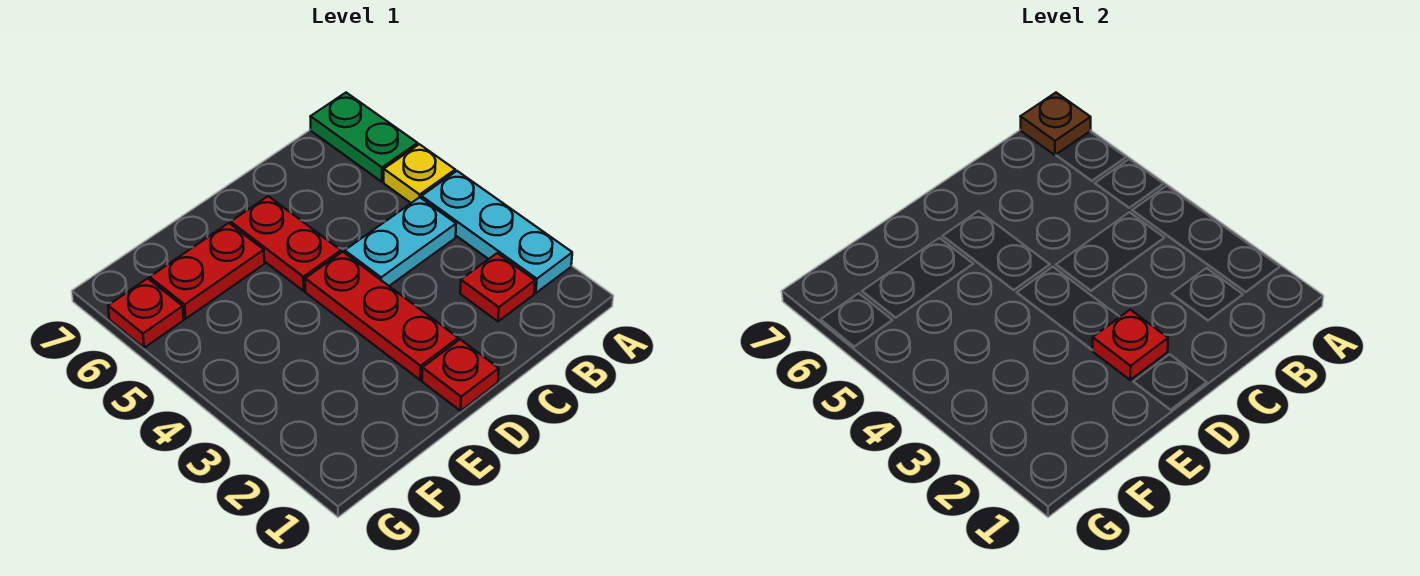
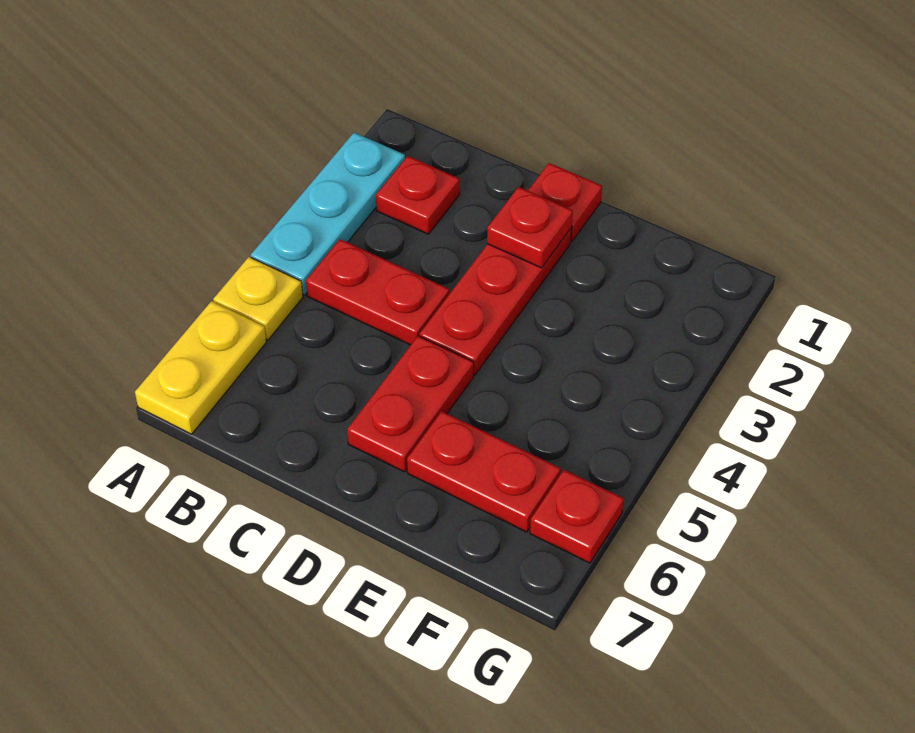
green plate A6:A7 level 1 -> yellow plate A6:A7 level 1
brown plate A7 level 2 -> none
cyan plate B4:C4 level 1 -> red plate B4:C4 level 1

